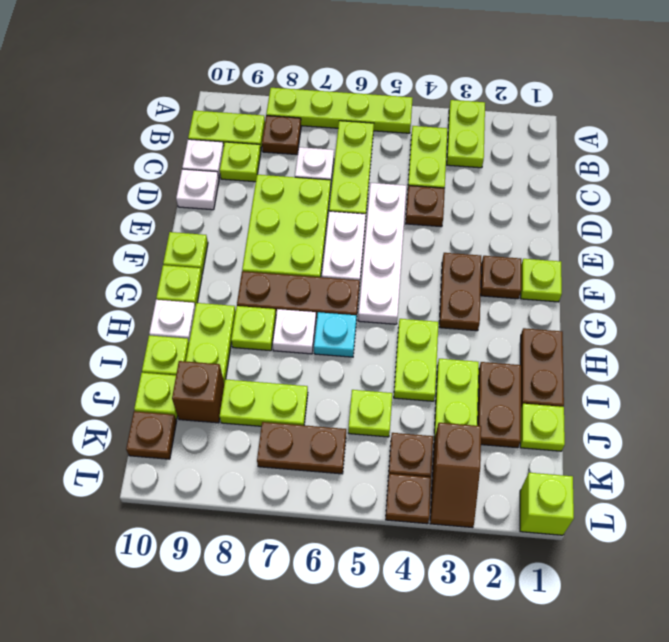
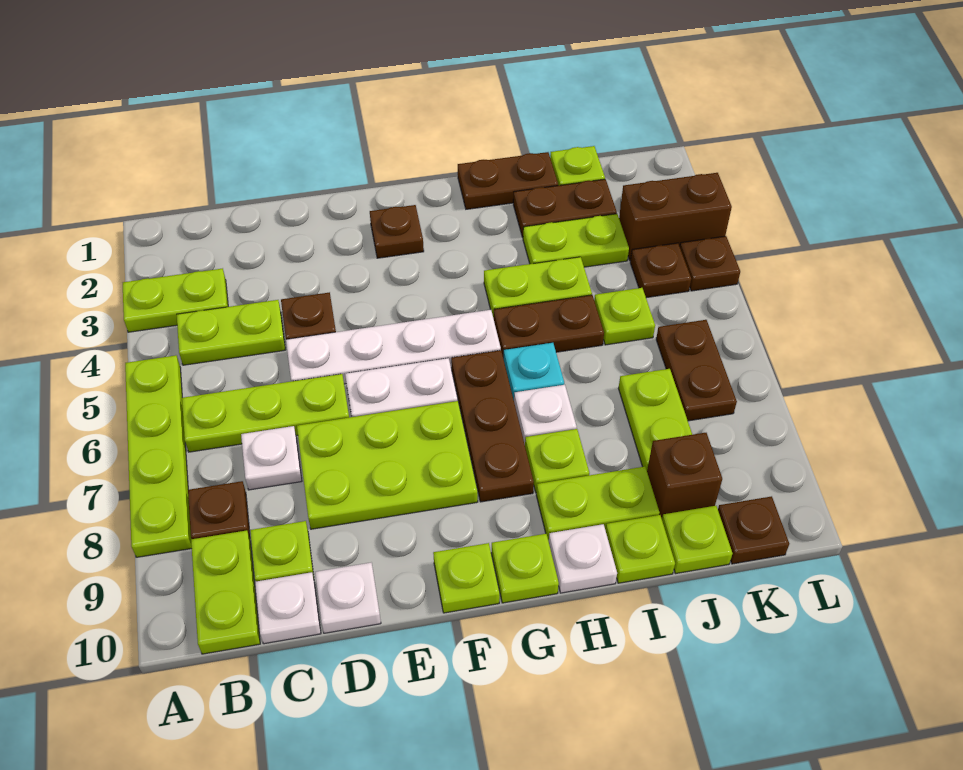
lime plate F1 level 1 -> none
brown plate F3:G3 level 1 -> brown plate H5:I5 level 1
brown slope K3:L3 level 1 top K -> brown brick K3:L3 level 1
lime brick L1 level 1 -> none

